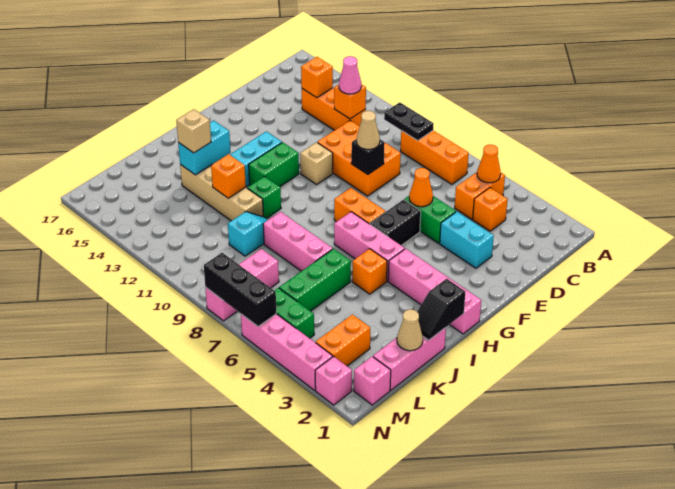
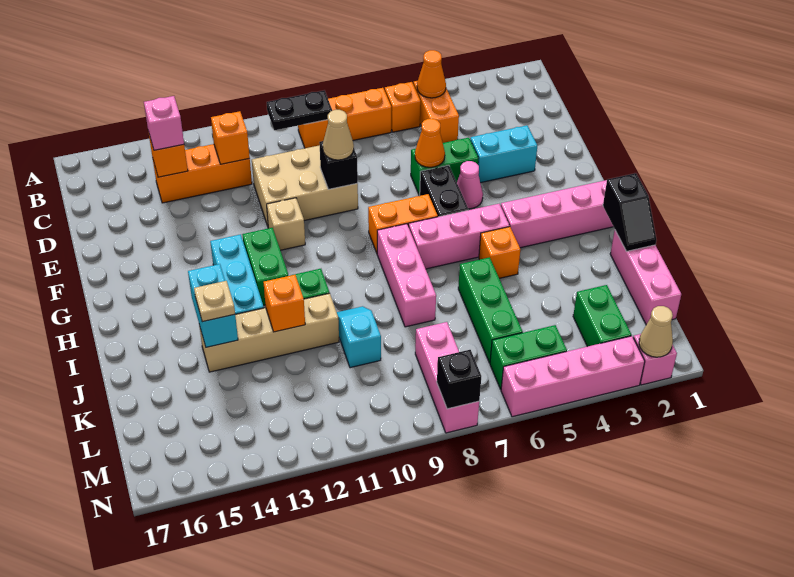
orange brick C4 level 1 -> orange brick B6 level 1
pink cone C12 level 3 -> pink cone F5 level 1
orange brick D9:E11 level 1 -> tan brick D9:E11 level 1
pink brick J7:J9 level 1 -> pink brick H8:J8 level 1
tan brick J14 level 3 -> tan plate J14 level 3
tan cone K1 level 2 -> tan cone N2 level 2
orange brick L3:M3 level 1 -> green brick L3:M3 level 1
pink brick M1 level 1 -> pink brick C14 level 3
black brick N6:N8 level 2 -> black brick N8 level 2

